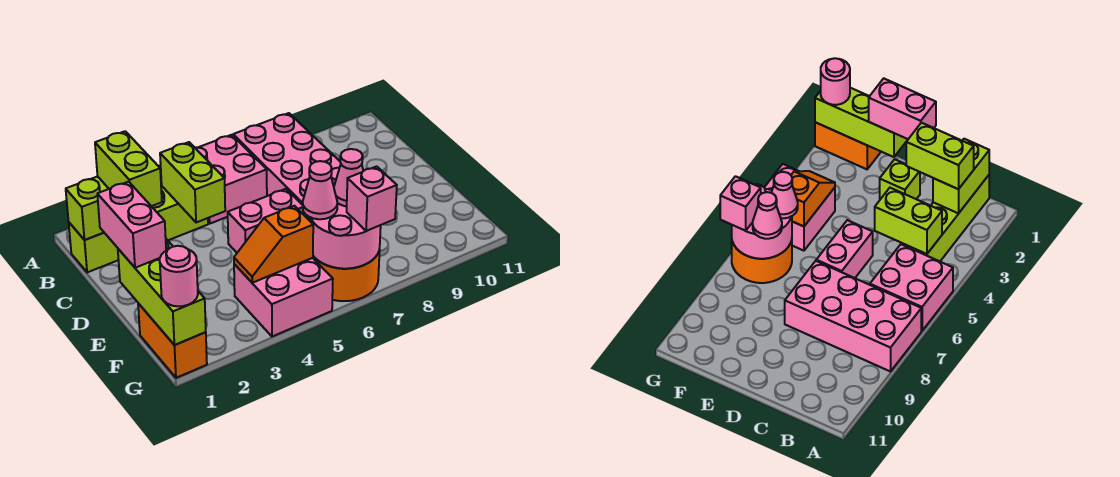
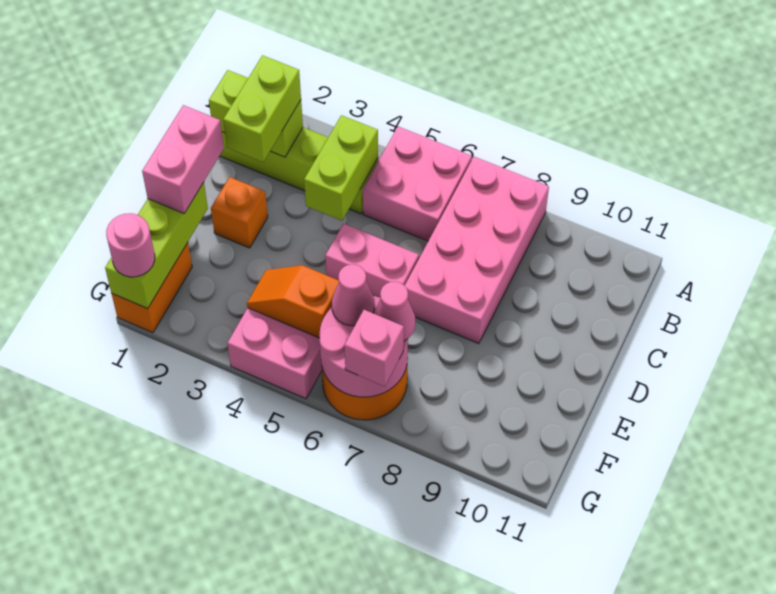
lime brick D2 level 1 -> orange brick D2 level 1

